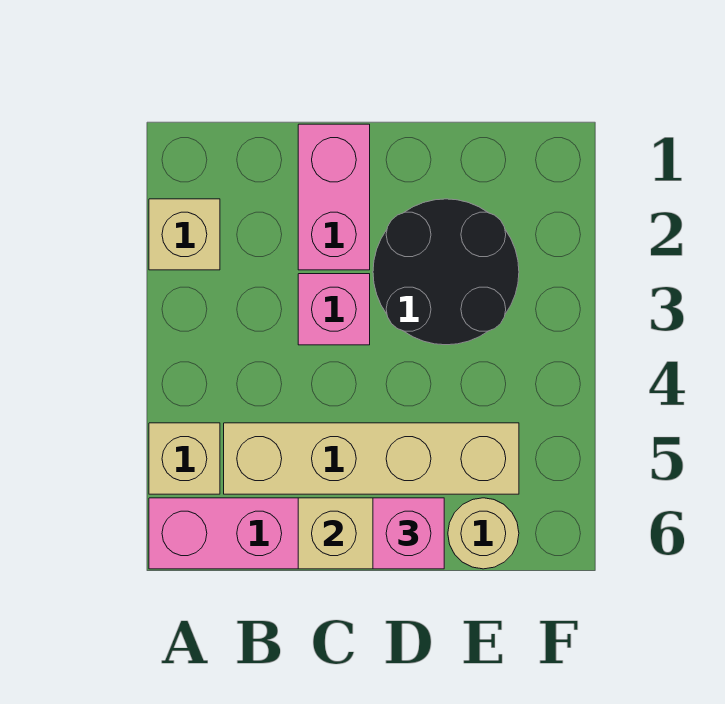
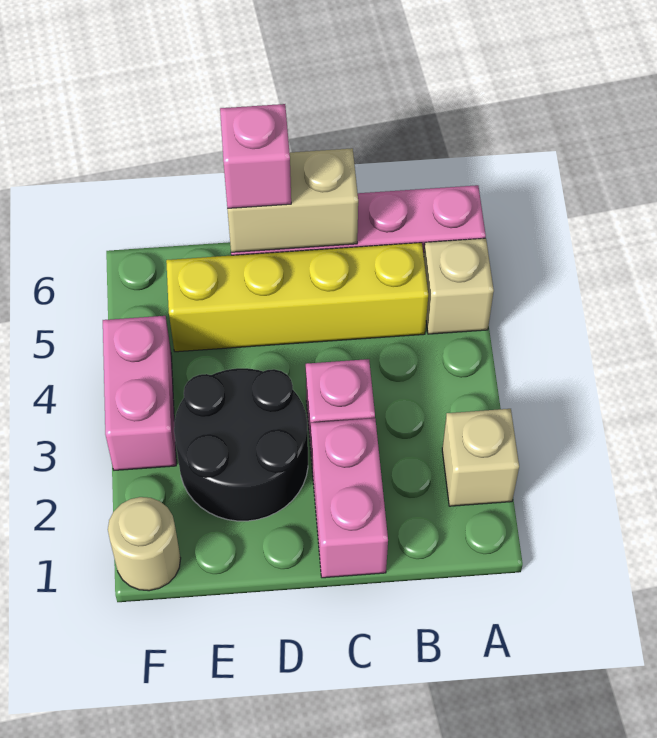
tan brick B5:E5 level 1 -> yellow brick B5:E5 level 1
tan round brick E6 level 1 -> tan round brick F1 level 1
none -> pink brick F3:F4 level 1

